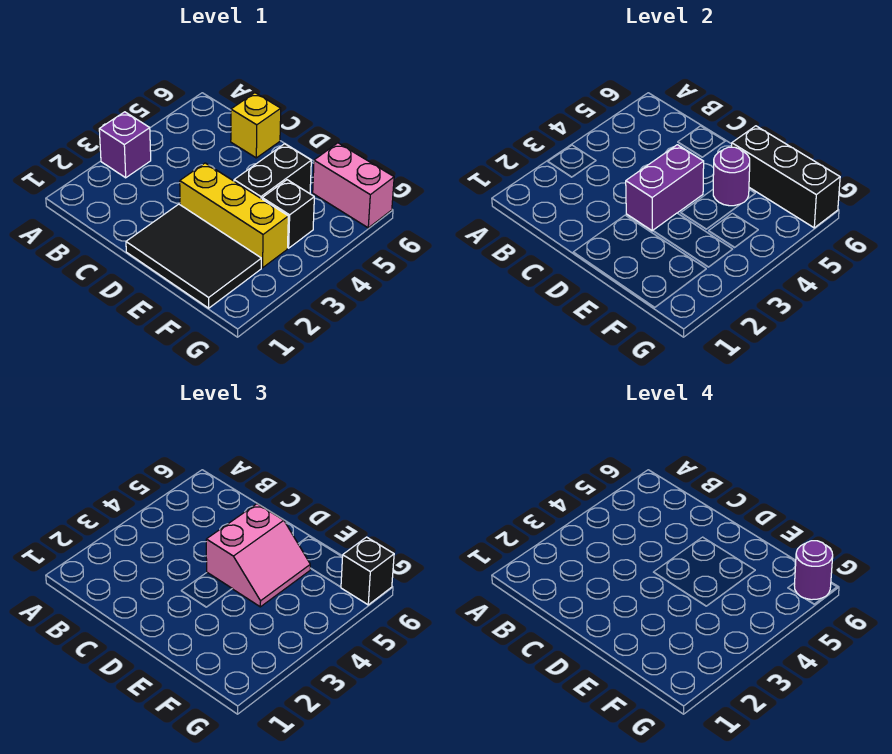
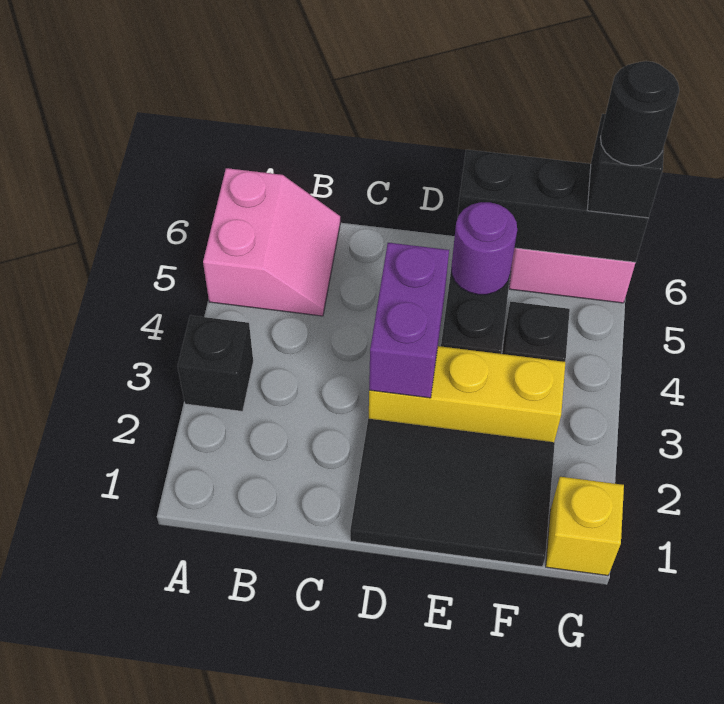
purple brick A3 level 1 -> black brick A3 level 1
yellow brick C6 level 1 -> yellow brick G1 level 1
pink slope D4:E5 level 3 top D -> pink slope A5:B6 level 1 top A
purple round brick G6 level 4 -> black round brick G6 level 4

